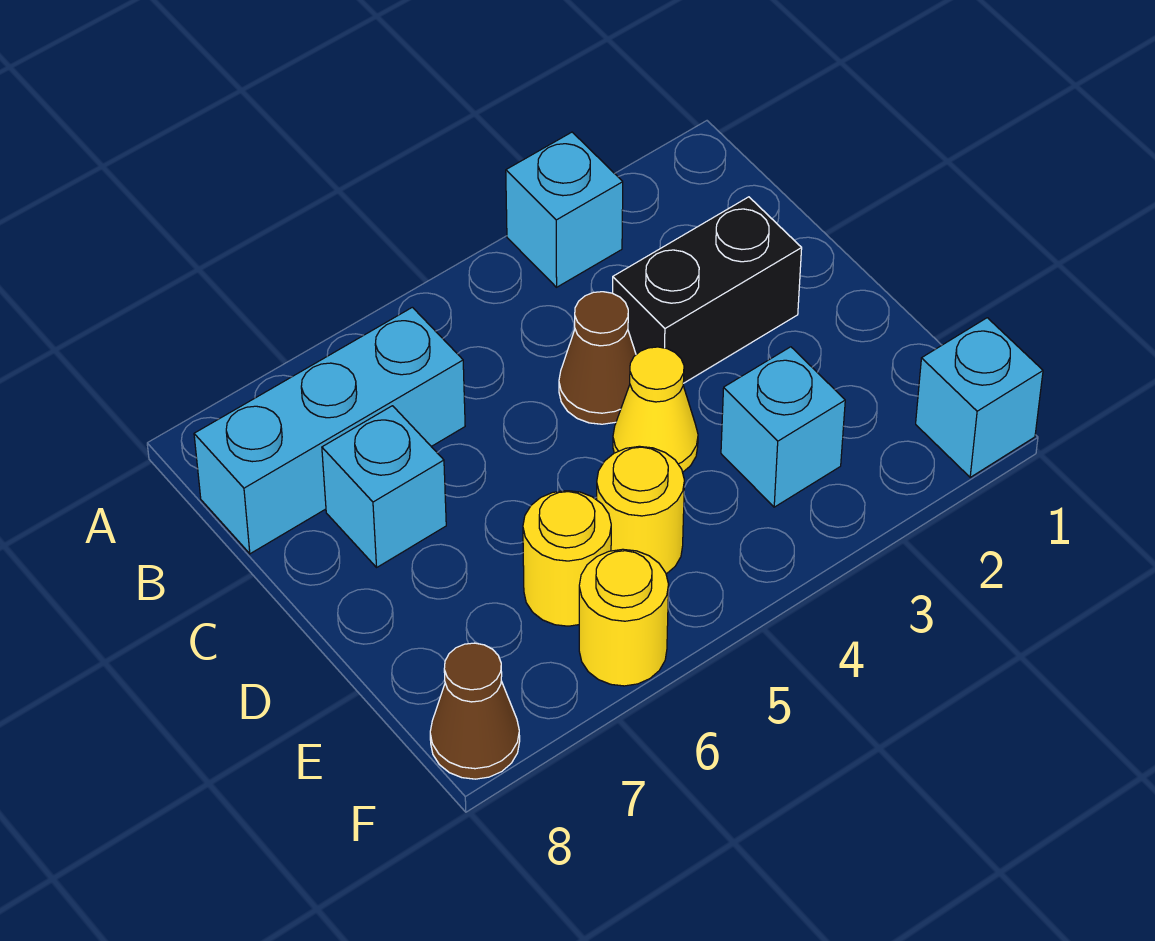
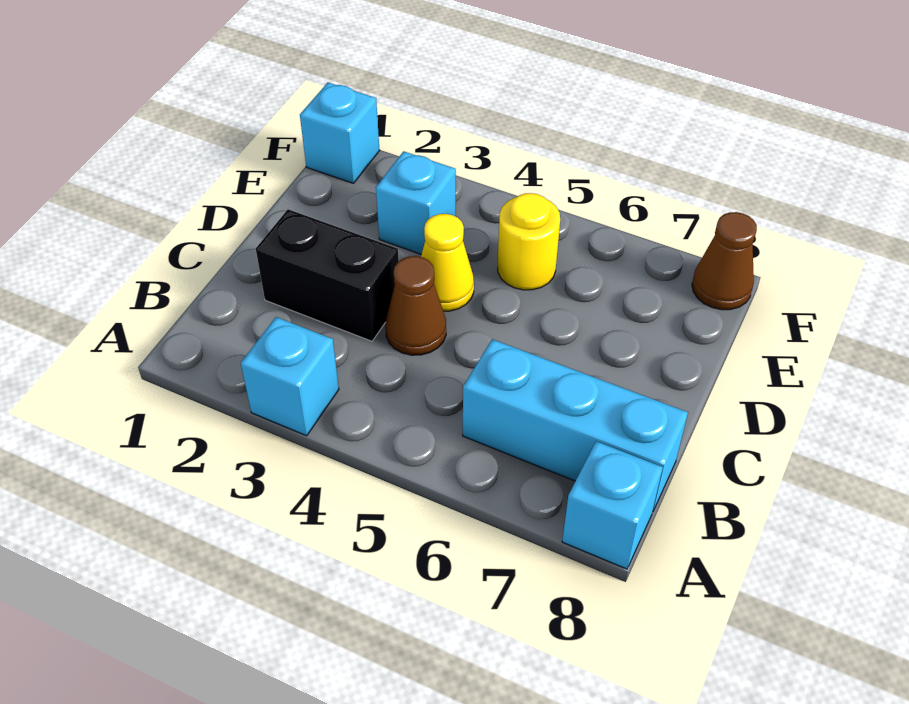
cyan brick C7 level 1 -> cyan brick A8 level 1
yellow round brick E6 level 1 -> none
yellow round brick F6 level 1 -> none

